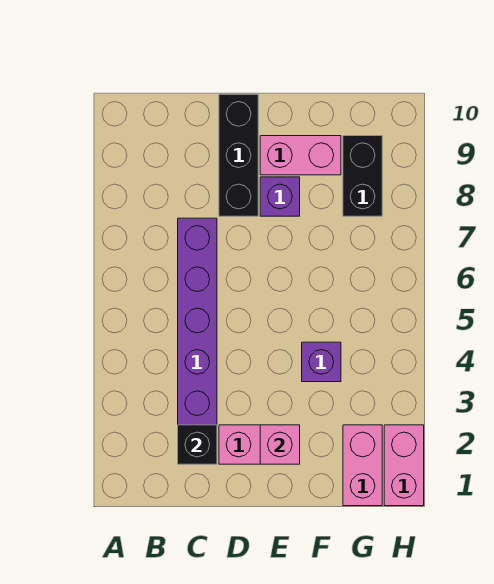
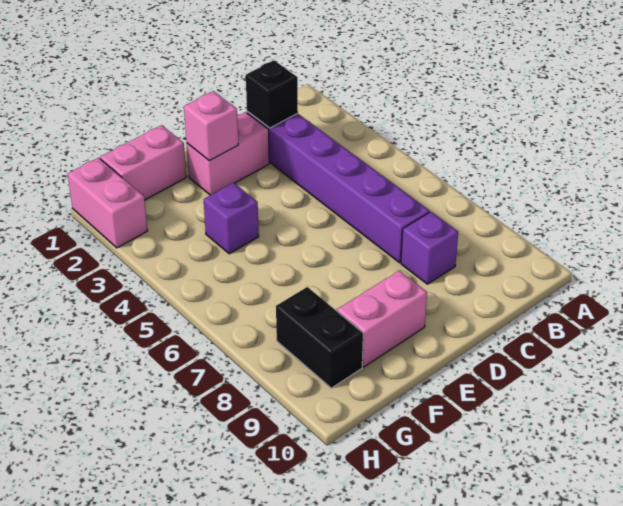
black brick D8:D10 level 1 -> none
purple brick E8 level 1 -> purple brick C8 level 1
pink brick G1:G2 level 1 -> pink brick F1:G1 level 1

